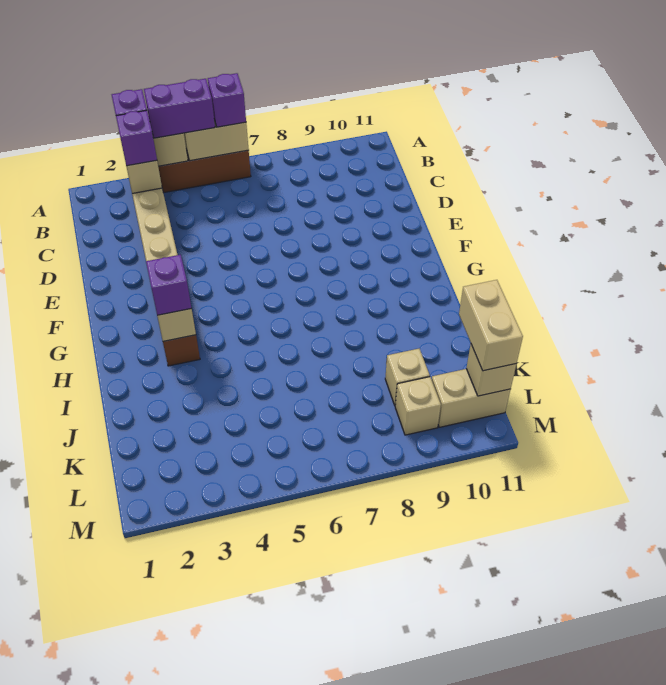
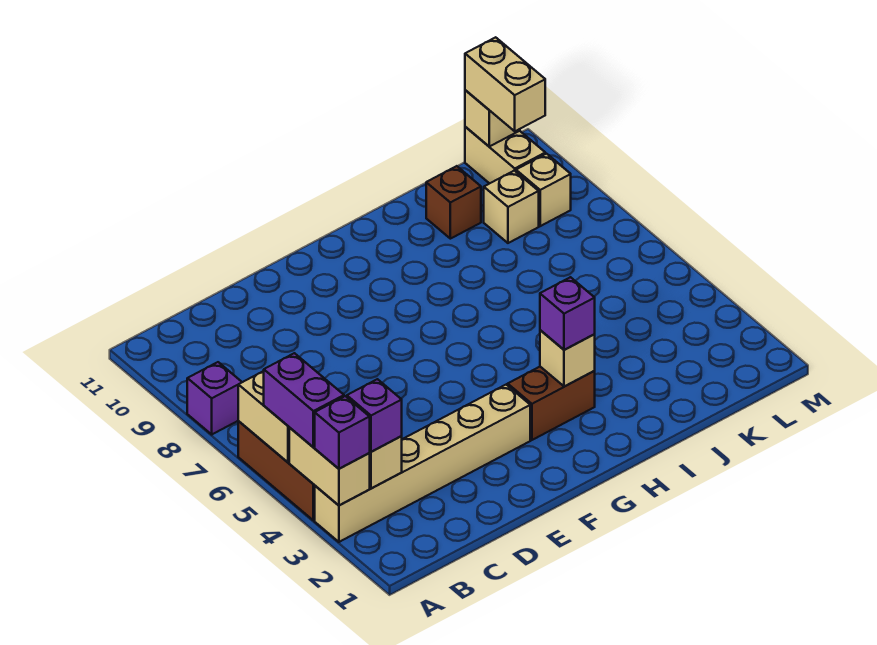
purple brick A6 level 3 -> purple brick A8 level 1
none -> brown brick J10 level 1
tan brick K11:L11 level 3 -> tan brick L10:L11 level 3

